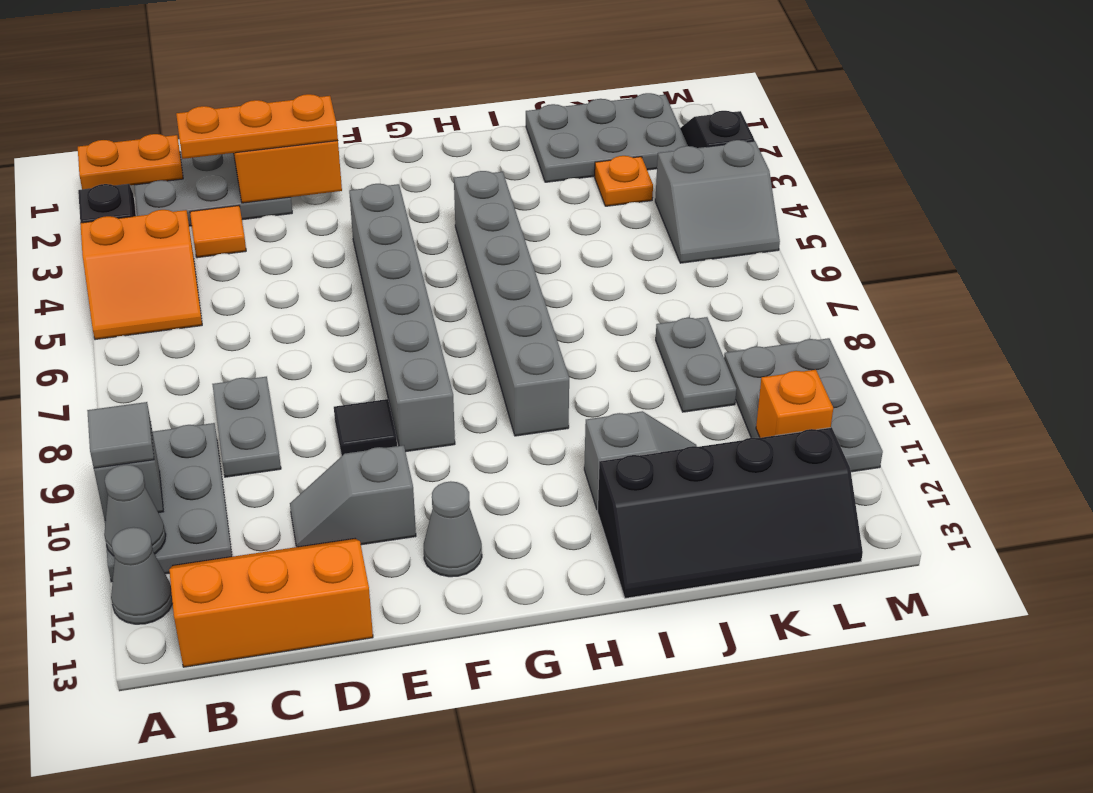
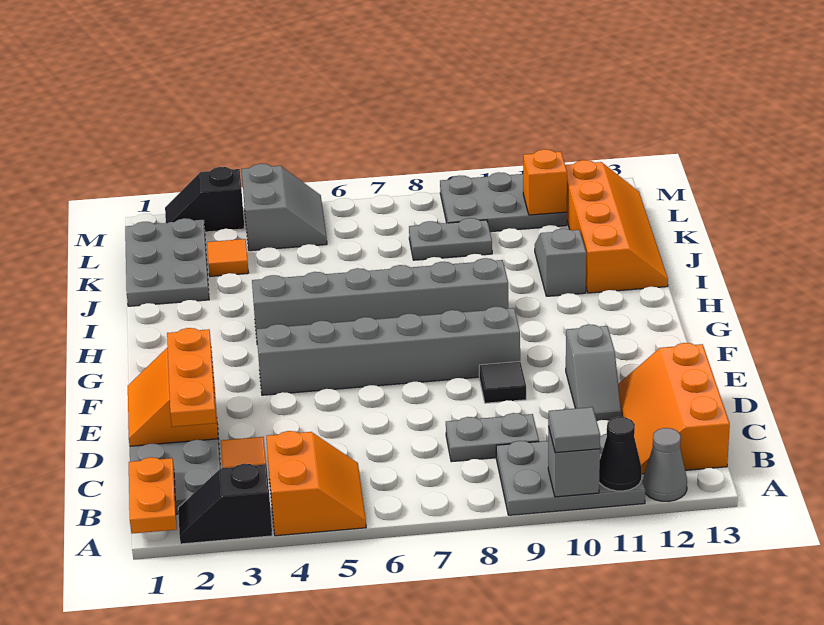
grey cone A11 level 2 -> black cone A11 level 2
grey cone F12 level 1 -> none
black slope I12:L13 level 1 top 12 -> orange slope I12:L13 level 1 top 12
orange plate K3 level 1 -> orange tile K3 level 1

